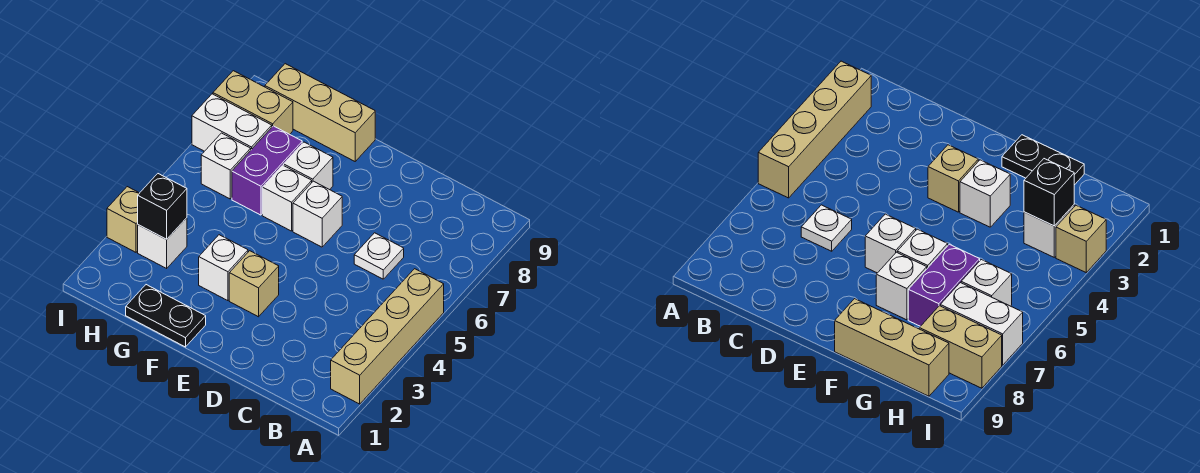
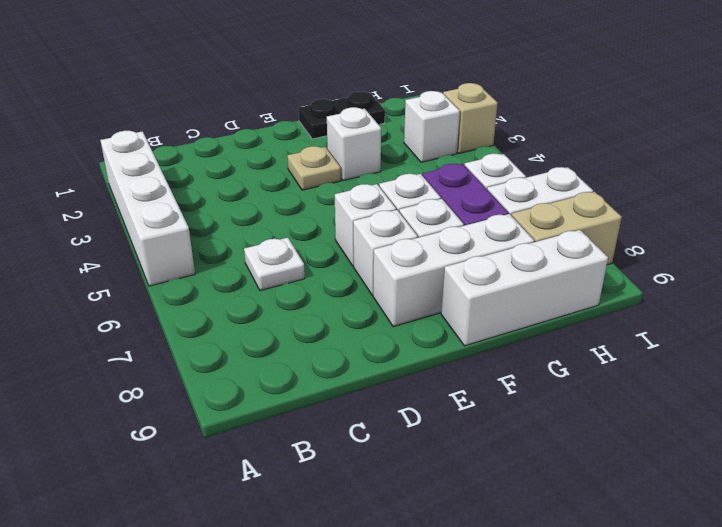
tan brick A2:A5 level 1 -> white brick A2:A5 level 1
tan brick E3 level 1 -> tan plate E3 level 1
none -> white brick E7 level 1
none -> white brick E8:G8 level 1
tan brick F9:H9 level 1 -> white brick F9:H9 level 1
black brick H3 level 2 -> none

